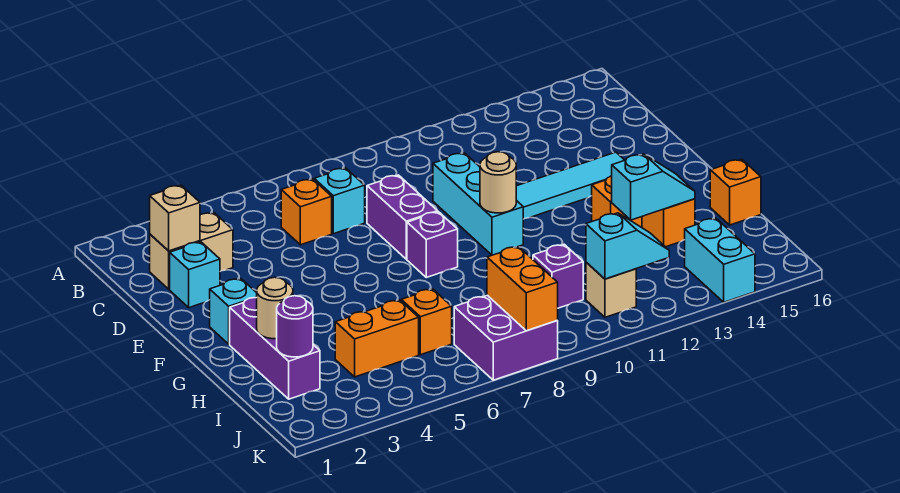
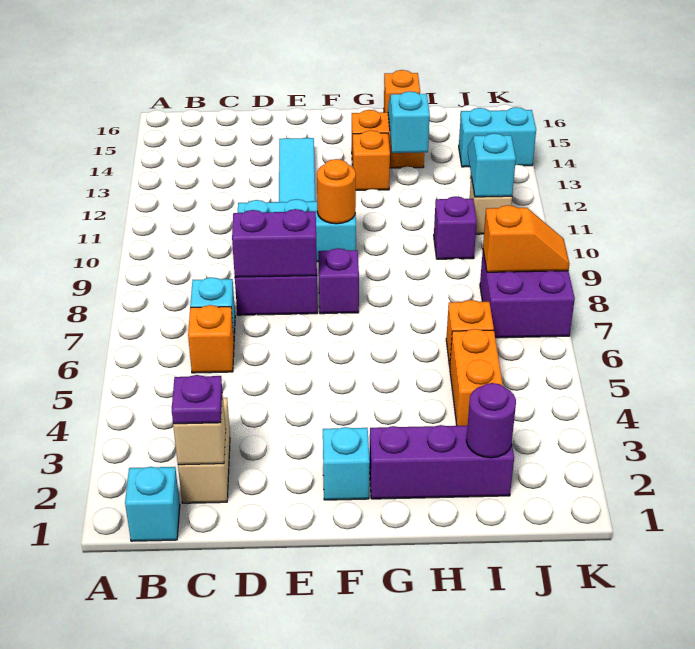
none -> purple plate C2 level 3
cyan brick D2 level 1 -> cyan brick B1 level 1
none -> purple brick D8:E8 level 2
tan round brick F10 level 2 -> orange round brick F10 level 2
tan round brick H2 level 2 -> none
orange brick J8:K8 level 2 -> orange slope J8:K8 level 2 top J

